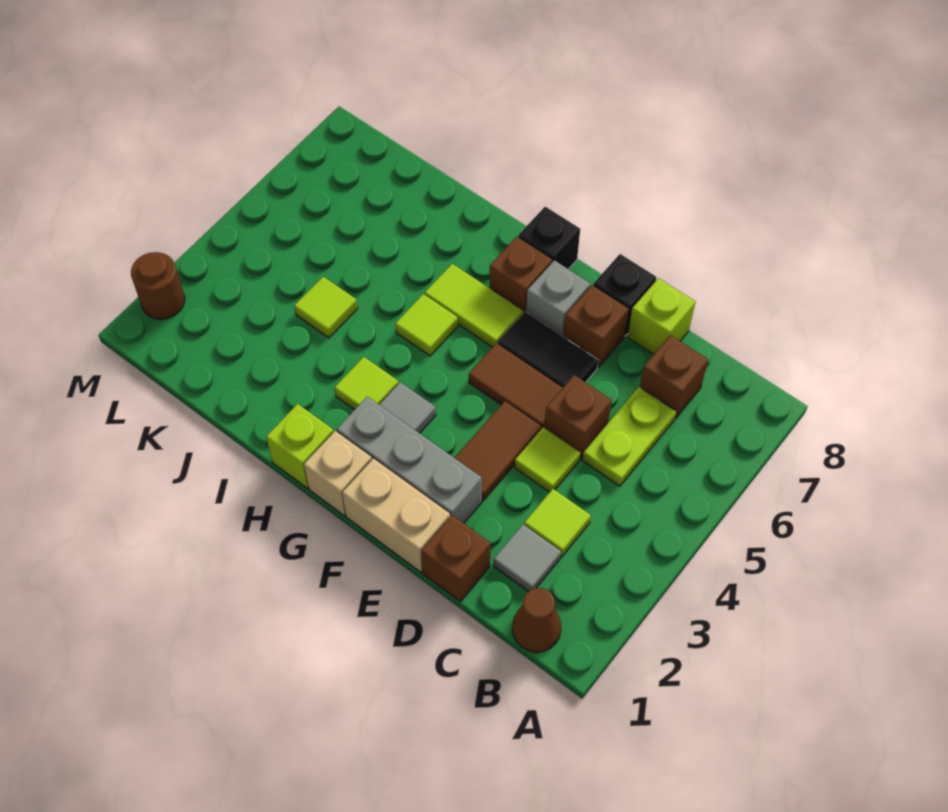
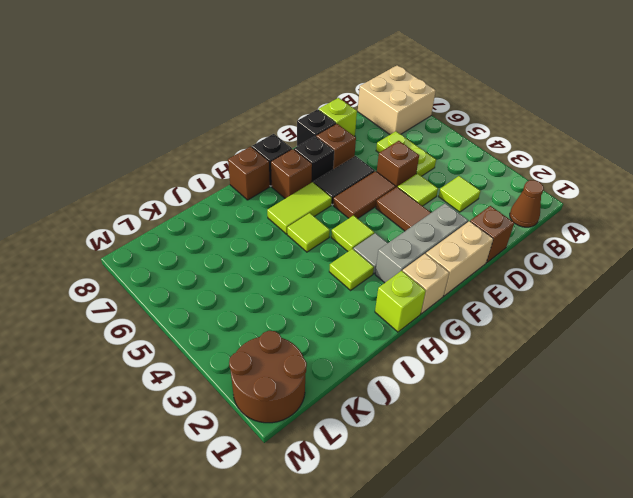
none -> tan brick A7:B8 level 1
grey tile C2 level 1 -> none
brown brick C7 level 1 -> brown brick H8 level 1
grey brick F7 level 1 -> black brick F7 level 1
lime tile J4 level 1 -> lime tile G4 level 1
brown round brick M2 level 1 -> brown round brick L1:M2 level 1

